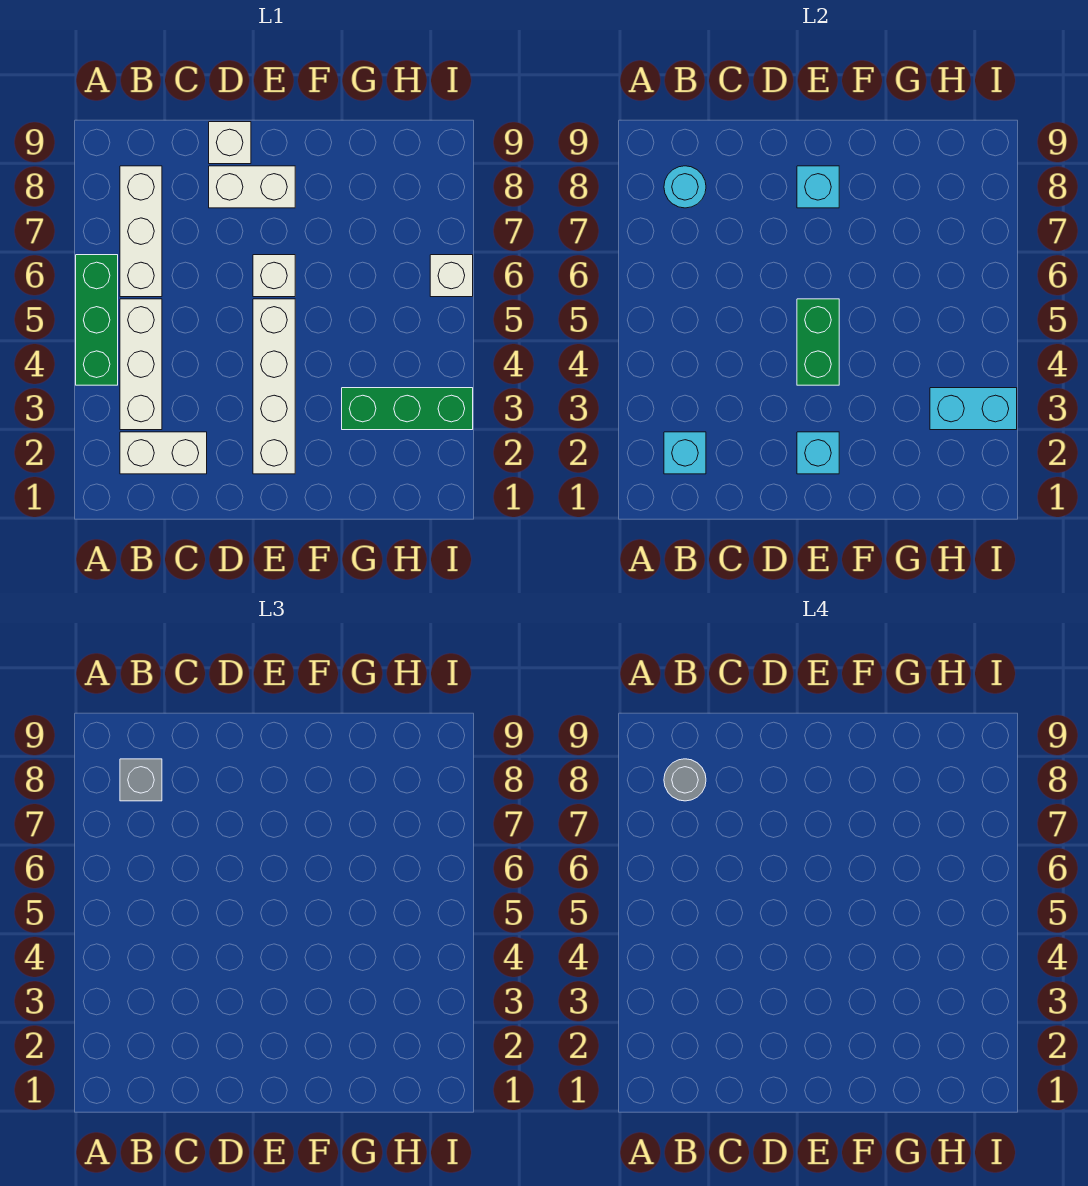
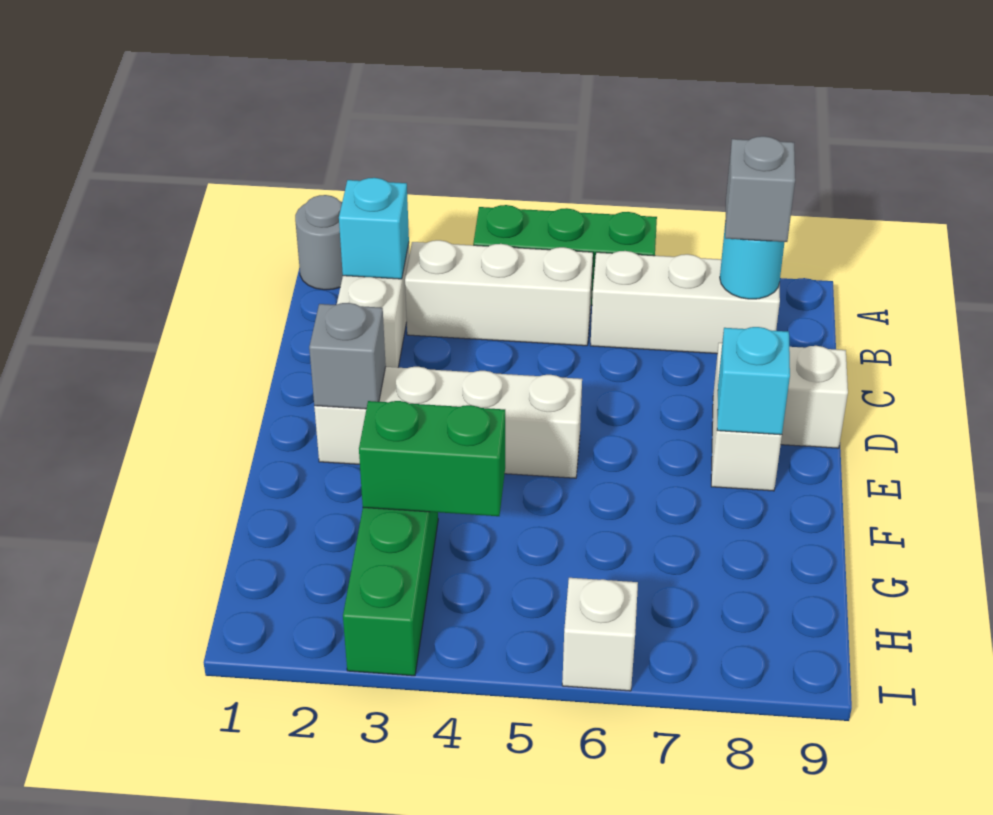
grey round brick B8 level 4 -> grey round brick A1 level 1
cyan brick E2 level 2 -> grey brick E2 level 2
green brick E4:E5 level 2 -> green brick G3:G4 level 2
white brick E6 level 1 -> none
cyan brick H3:I3 level 2 -> none

